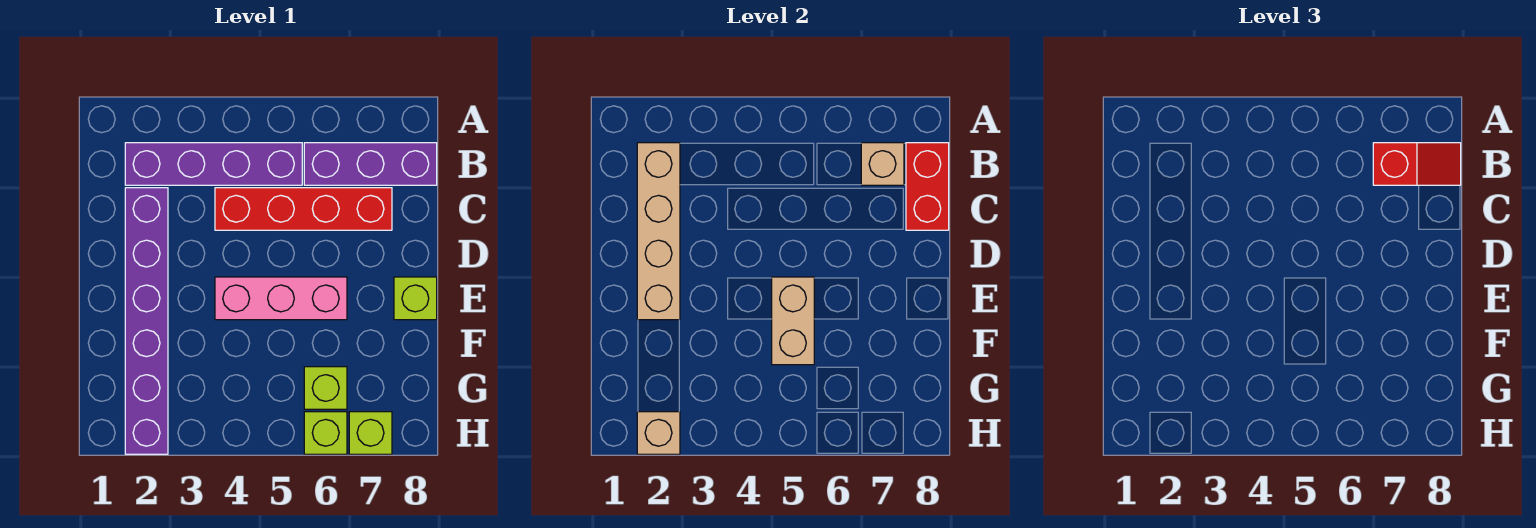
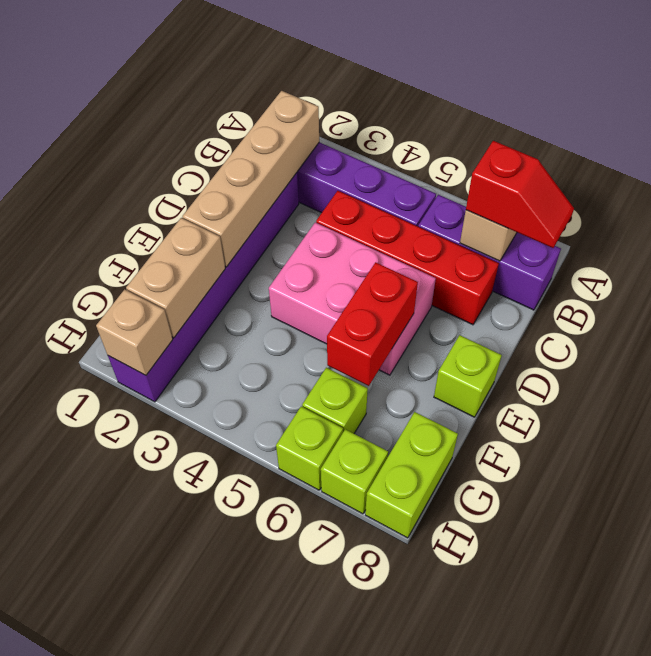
red brick B8:C8 level 2 -> red brick E6:F6 level 2
pink brick E4:E6 level 1 -> pink brick D4:E6 level 1
tan brick E5:F5 level 2 -> tan brick F2:G2 level 2
none -> lime brick G8:H8 level 1

